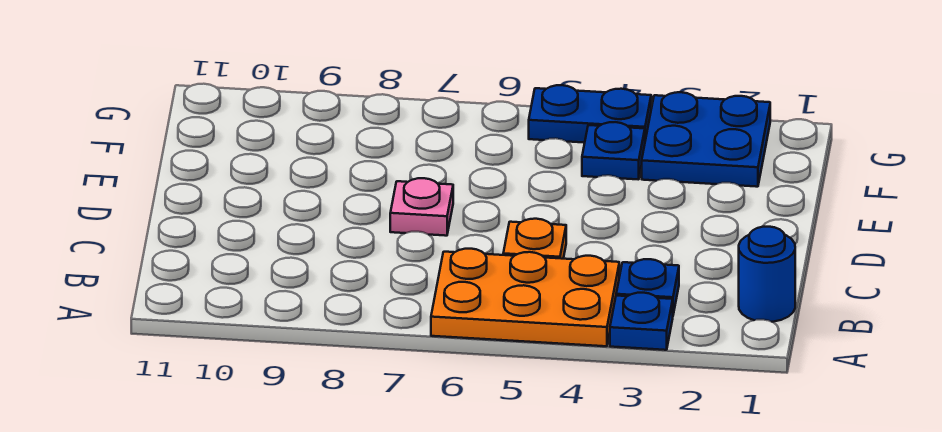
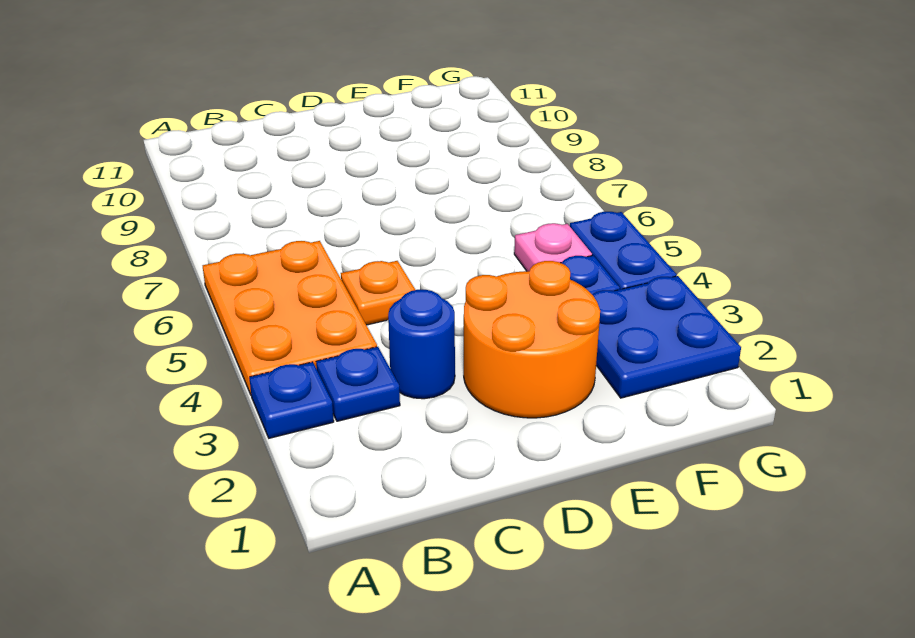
blue round brick B1 level 1 -> blue round brick C3 level 1
none -> orange round brick D2:E3 level 1
pink plate D7 level 1 -> pink plate F5 level 1

